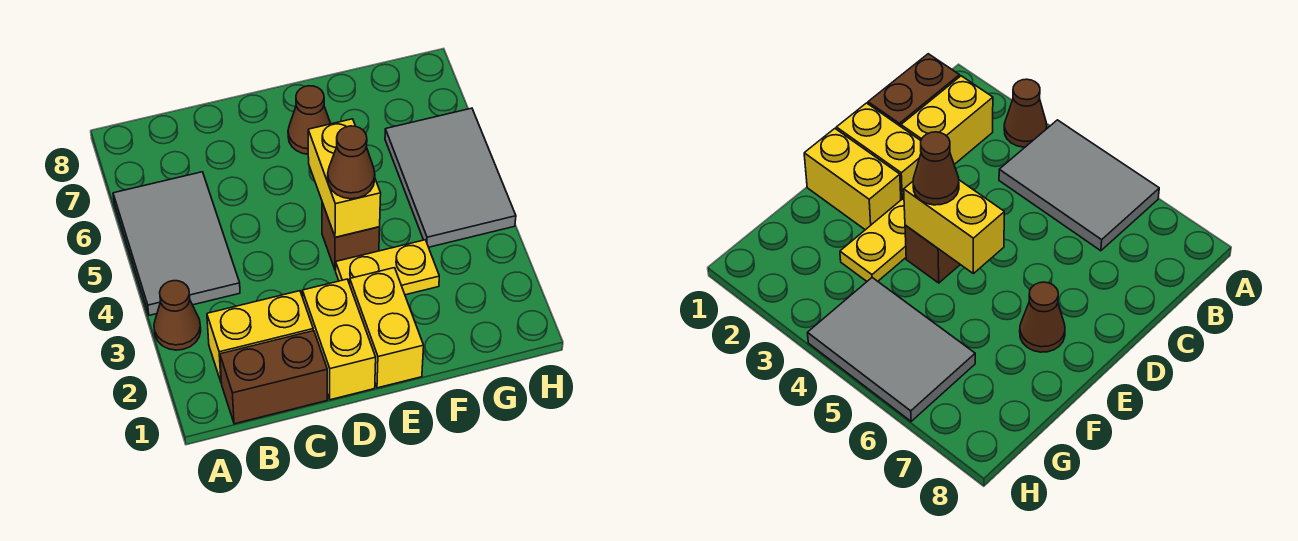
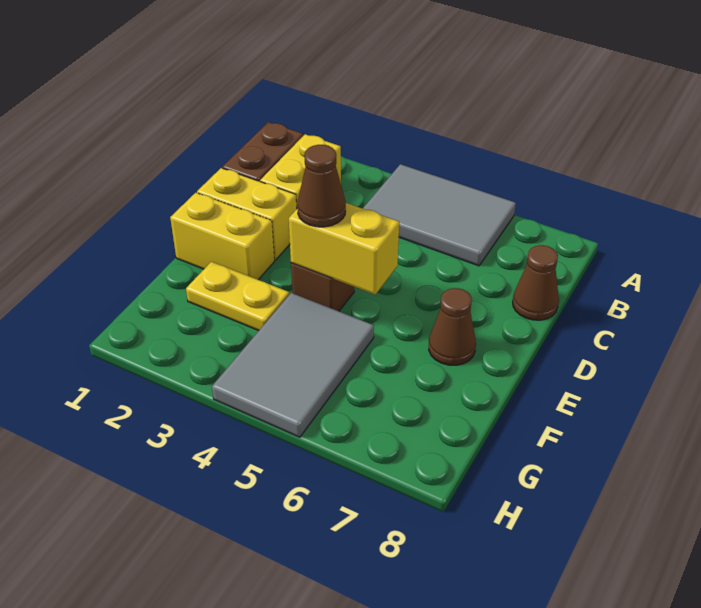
brown cone A3 level 1 -> brown cone C8 level 1
yellow plate E3:F3 level 1 -> yellow plate F2:F3 level 1
grey tile G4:H6 level 1 -> grey tile F4:H5 level 1

